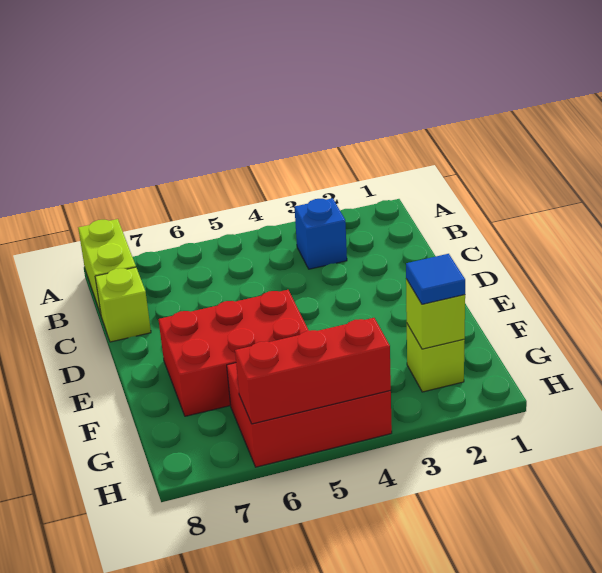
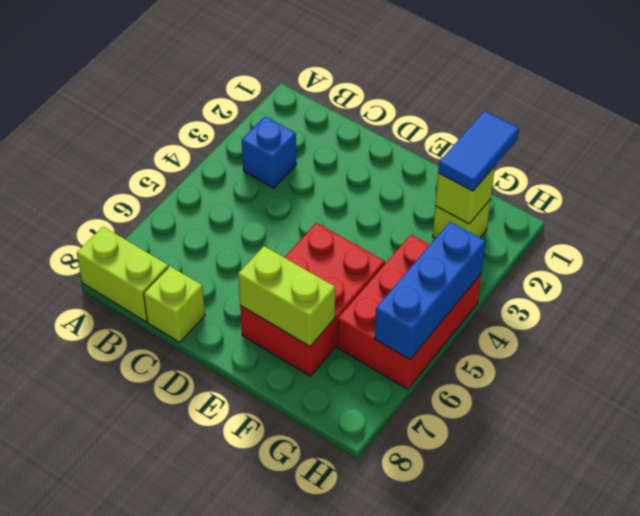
none -> lime brick E7:F7 level 2
blue tile G2 level 3 -> blue tile G1:G2 level 3
red brick H4:H6 level 2 -> blue brick H4:H6 level 2

